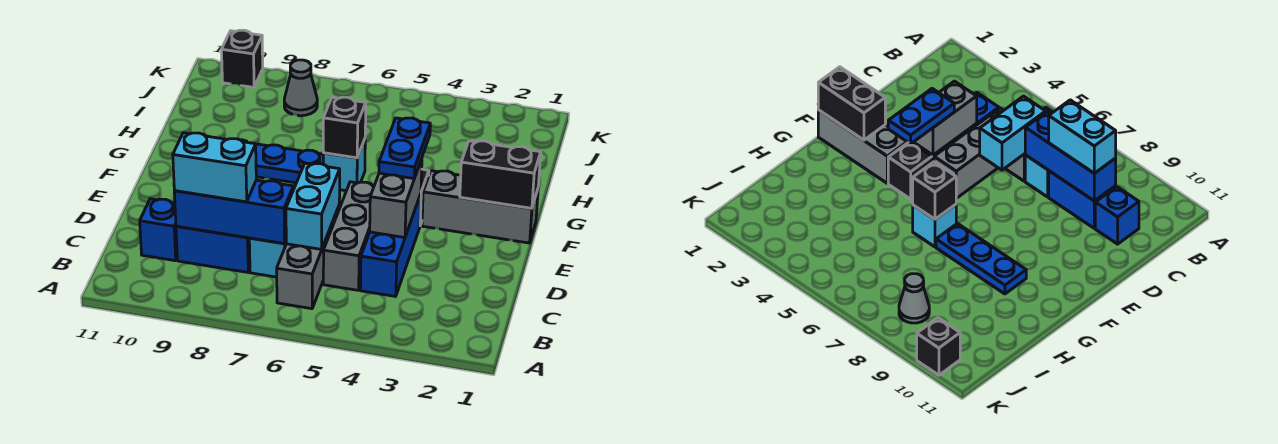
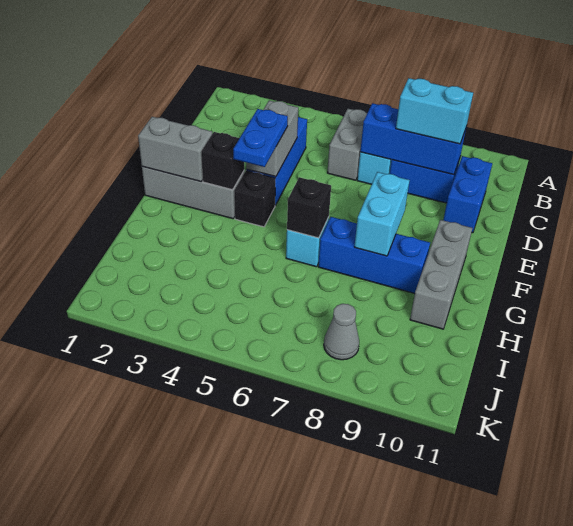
grey brick C5:E5 level 1 -> grey brick F10:H10 level 1
cyan brick C6:D6 level 2 -> cyan brick F8:G8 level 2
blue brick C10 level 1 -> blue brick C10:D10 level 1
black brick F1:F2 level 2 -> grey brick F1:F2 level 2
blue plate G7:G9 level 1 -> blue brick G7:G9 level 1
black brick K10 level 1 -> black brick F3 level 2

